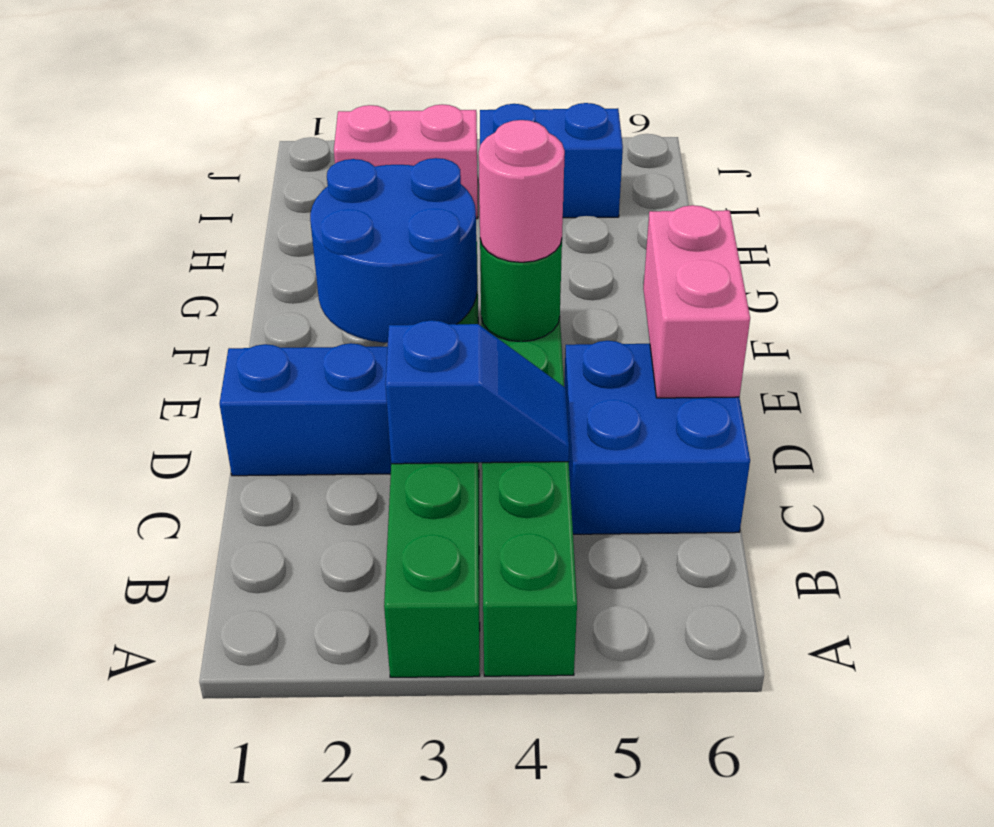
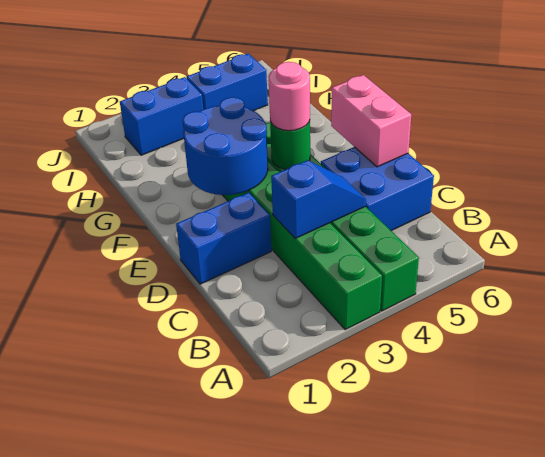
pink brick I2:I3 level 1 -> blue brick I2:I3 level 1

